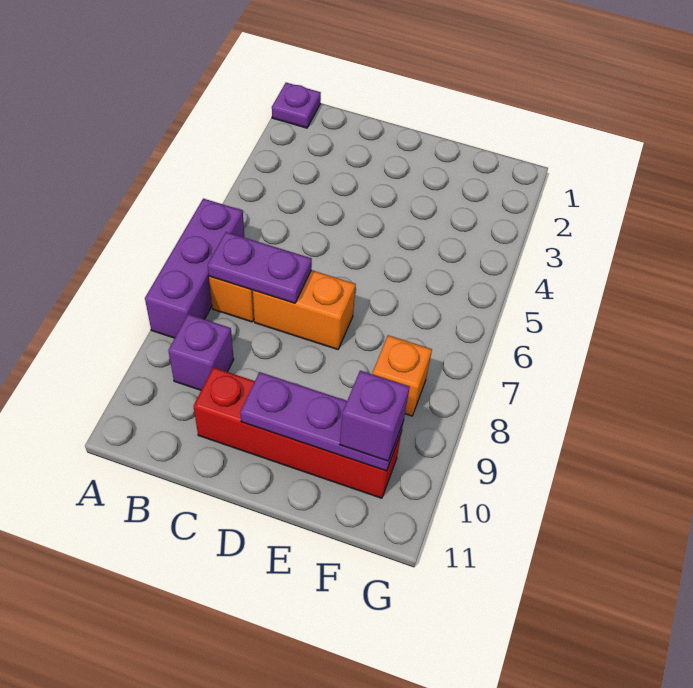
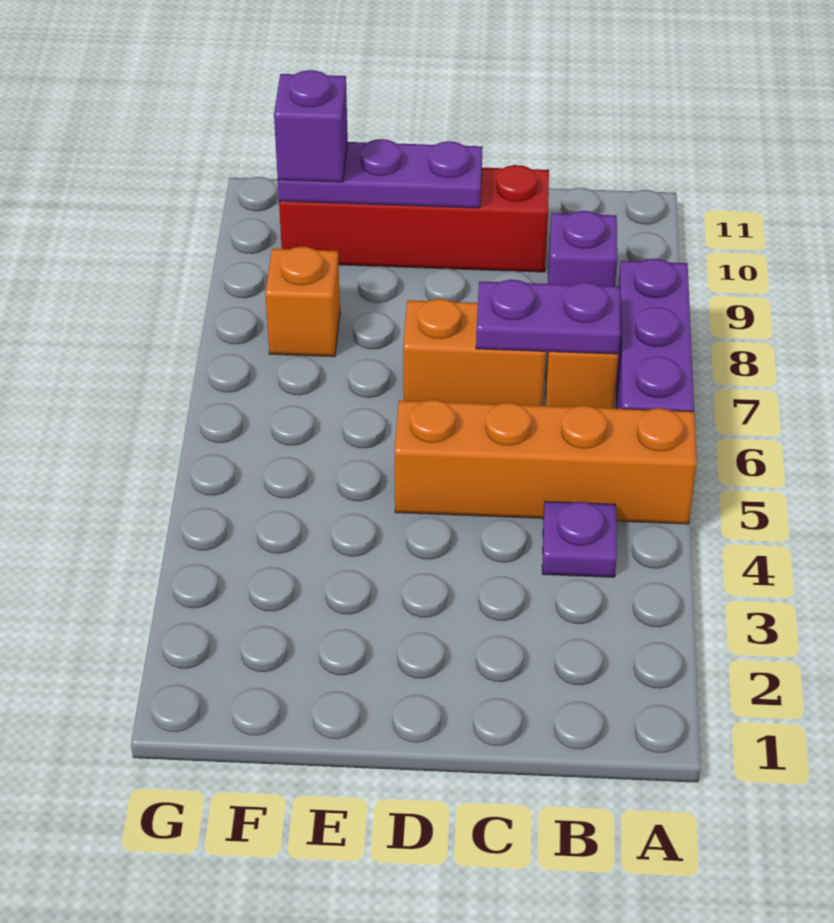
purple plate A1 level 1 -> purple plate B4 level 1
none -> orange brick A5:D5 level 1

